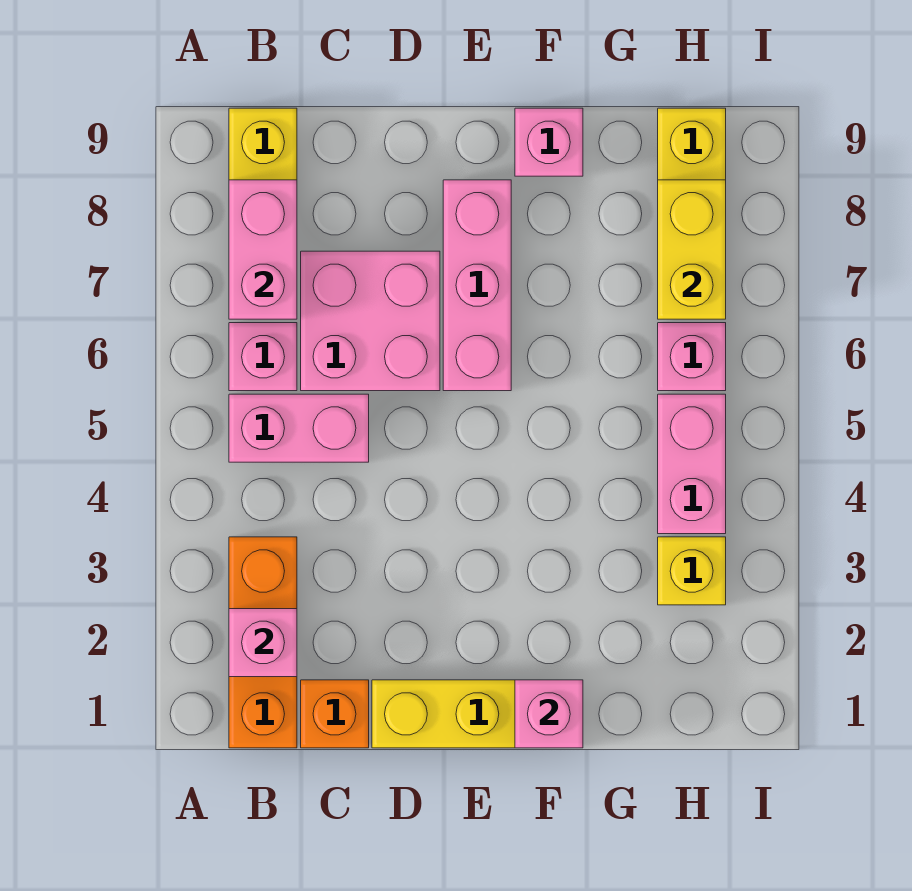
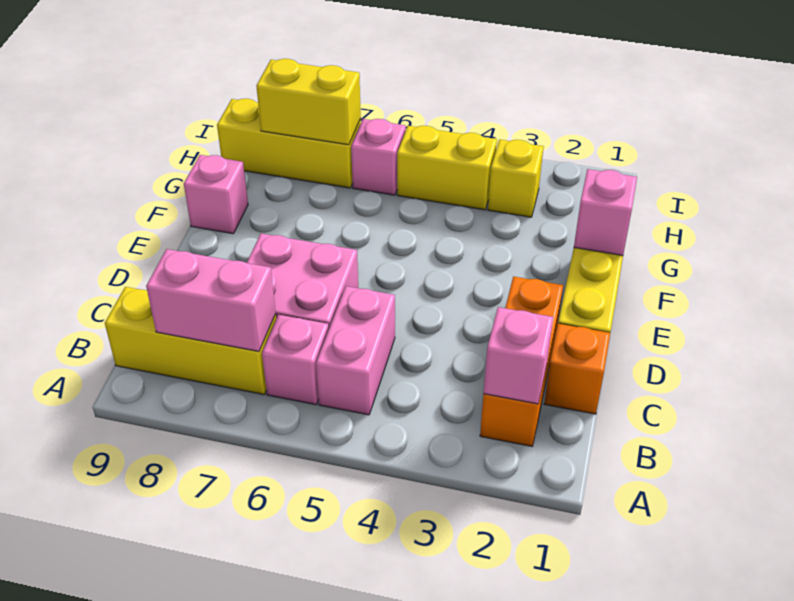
orange brick B1:B3 level 1 -> orange brick B2:D2 level 1
pink brick E6:E8 level 1 -> none
pink brick H4:H5 level 1 -> yellow brick H4:H5 level 1

